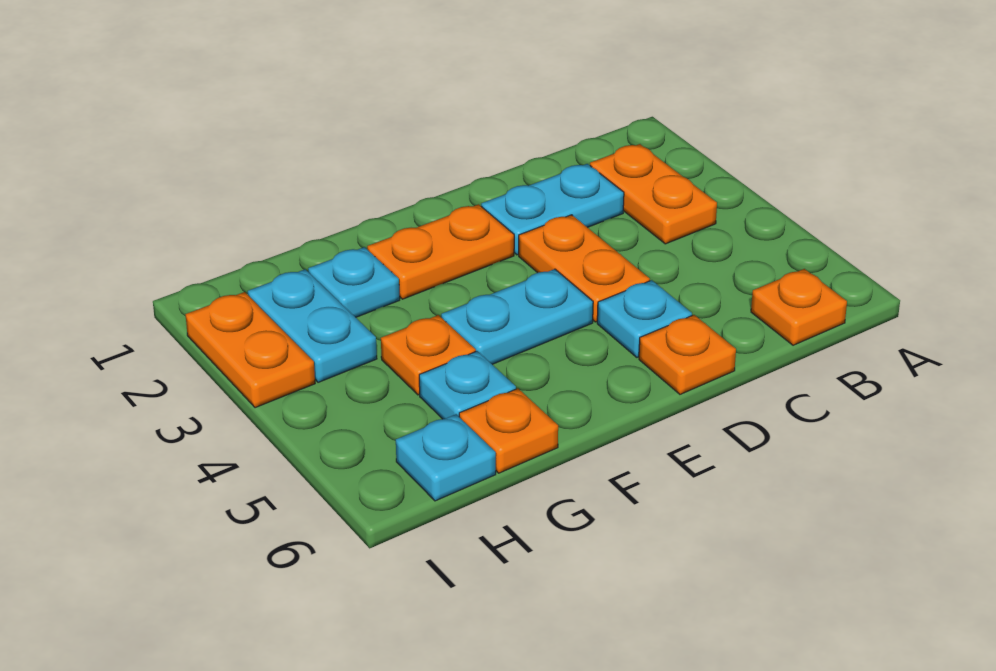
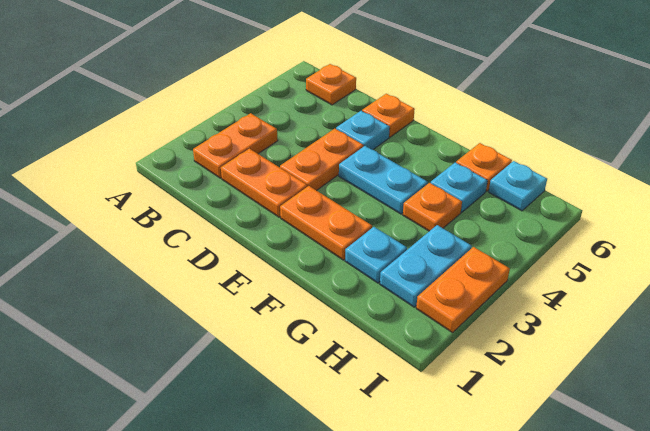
cyan plate C2:D2 level 1 -> orange plate C2:D2 level 1

